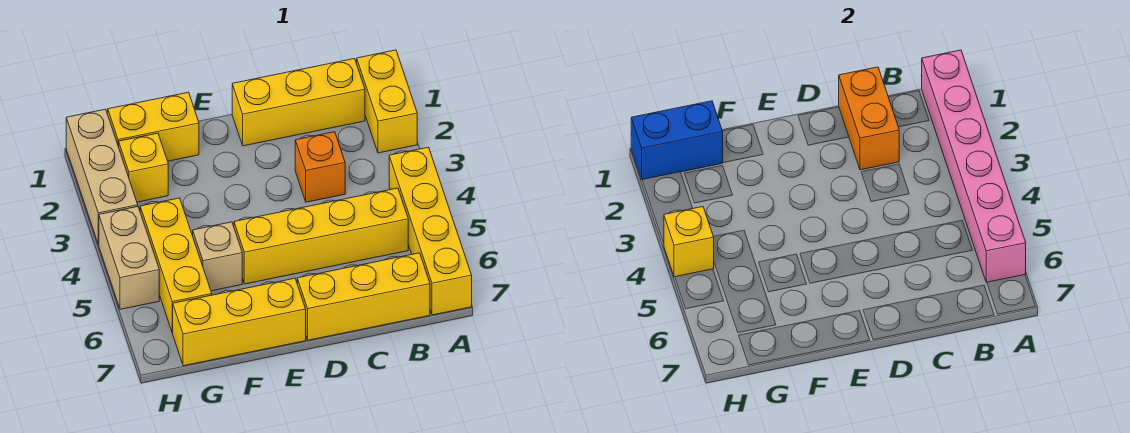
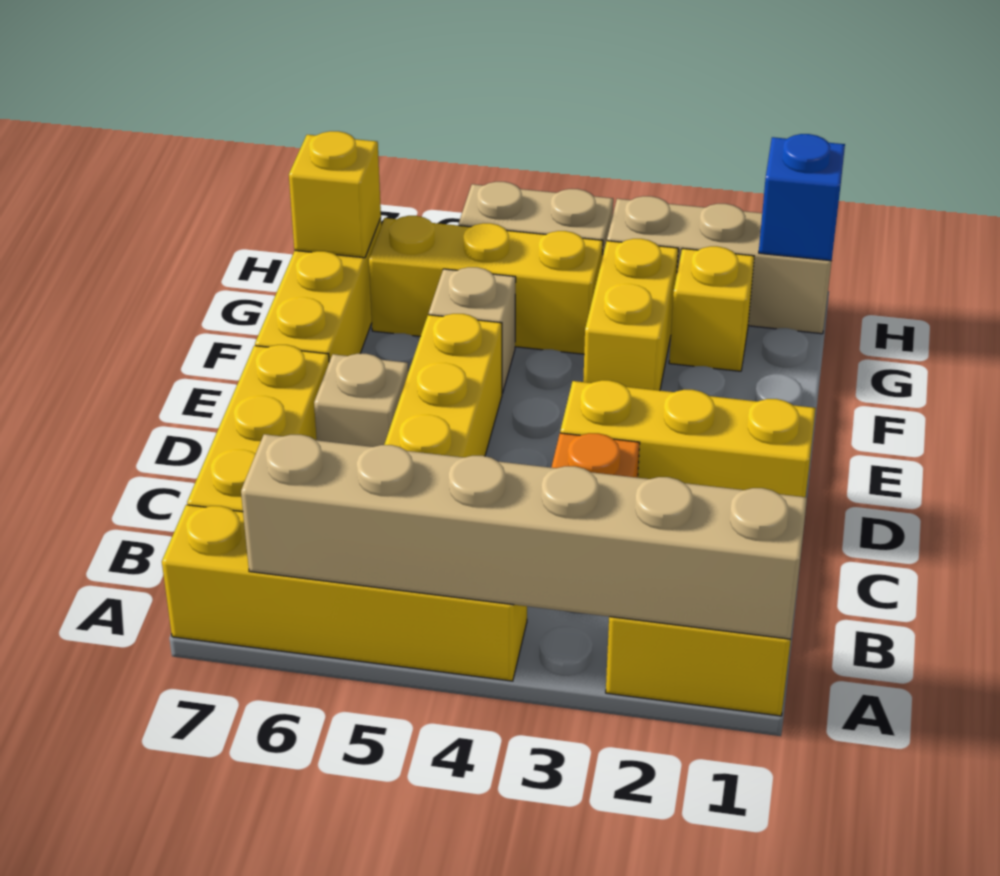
pink brick A1:A6 level 2 -> tan brick A1:A6 level 2
yellow brick B1:D1 level 1 -> yellow brick D1:D3 level 1
orange brick C1:C2 level 2 -> none
none -> tan brick D6 level 1
yellow brick F1:G1 level 1 -> yellow brick F3:G3 level 1
blue brick G1:H1 level 2 -> blue brick H1 level 2
yellow brick H4 level 2 -> yellow brick G7 level 2

